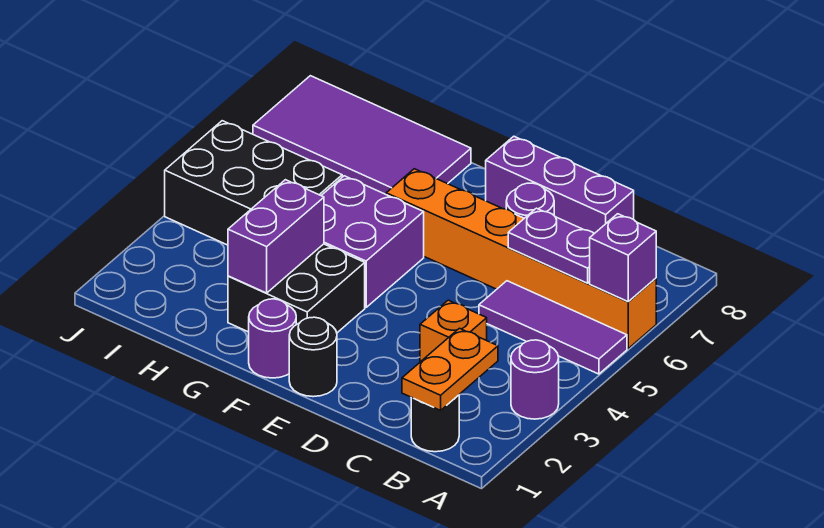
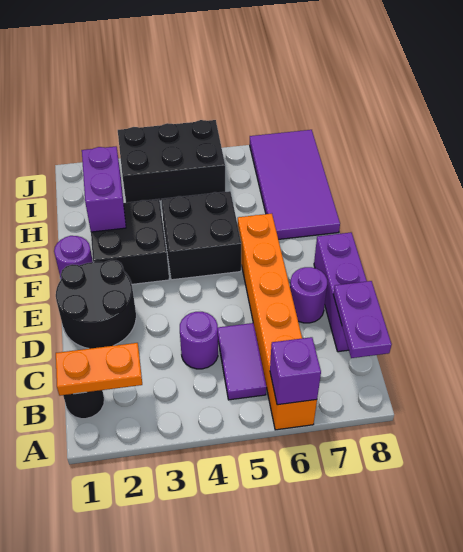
purple round brick A3 level 1 -> purple round brick C4 level 1
purple tile A5:C5 level 1 -> purple tile B5:C5 level 1
purple plate B6:C6 level 2 -> purple plate B8:C8 level 2
orange brick C3 level 1 -> none
black round brick E1 level 1 -> black round brick D1:E2 level 1
purple brick F4:G5 level 1 -> black brick F4:G5 level 1
purple brick G2:G3 level 2 -> purple brick G2:H2 level 2
black brick H4:J5 level 1 -> black brick I3:J5 level 1

